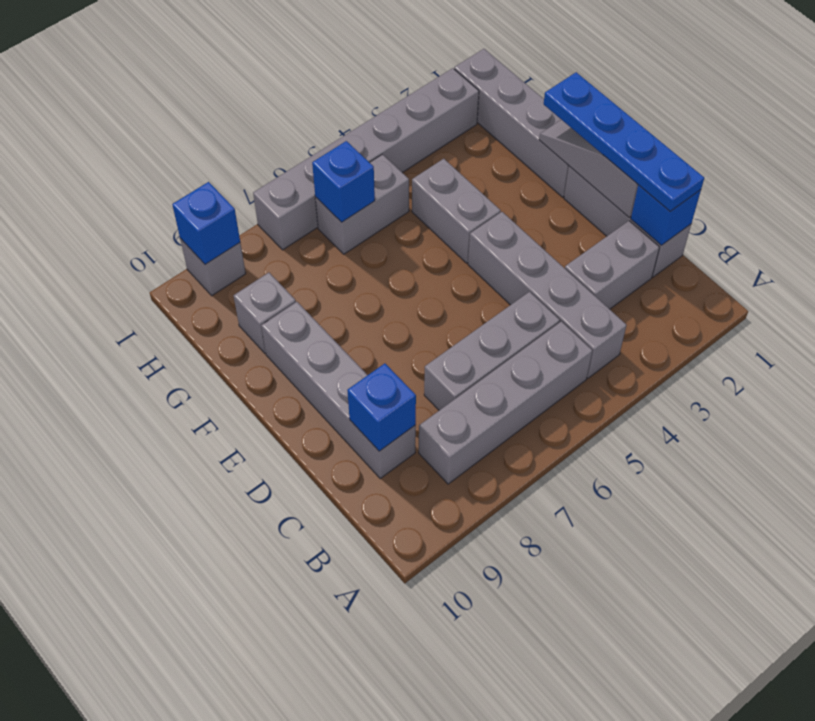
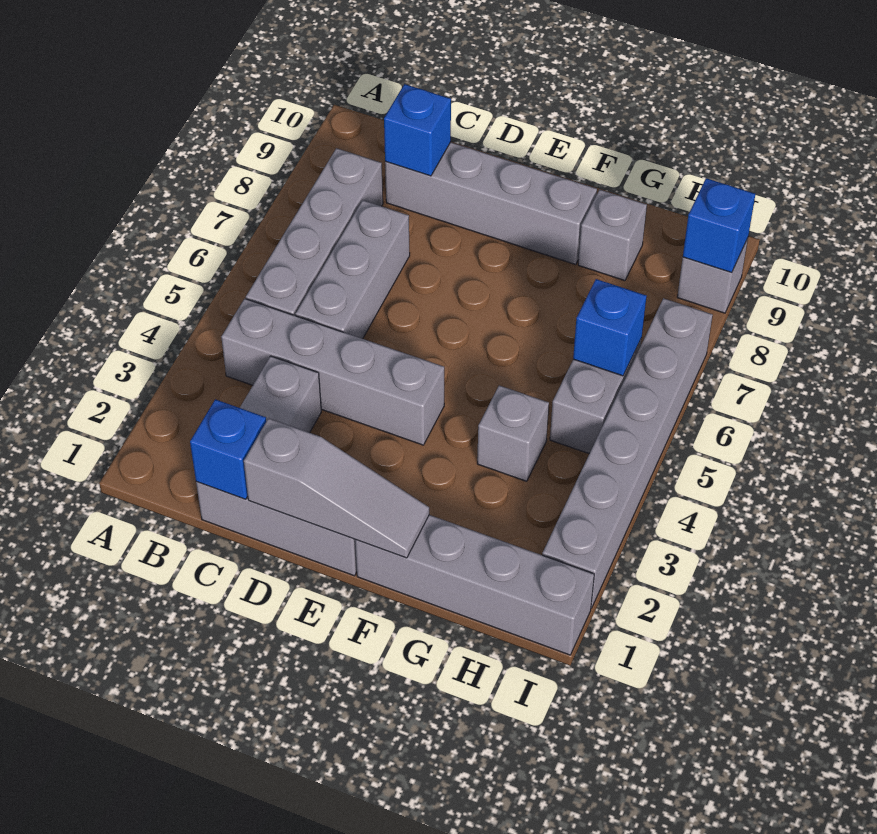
blue plate C1:F1 level 3 -> none
grey brick F4:G4 level 1 -> grey brick G4 level 1

